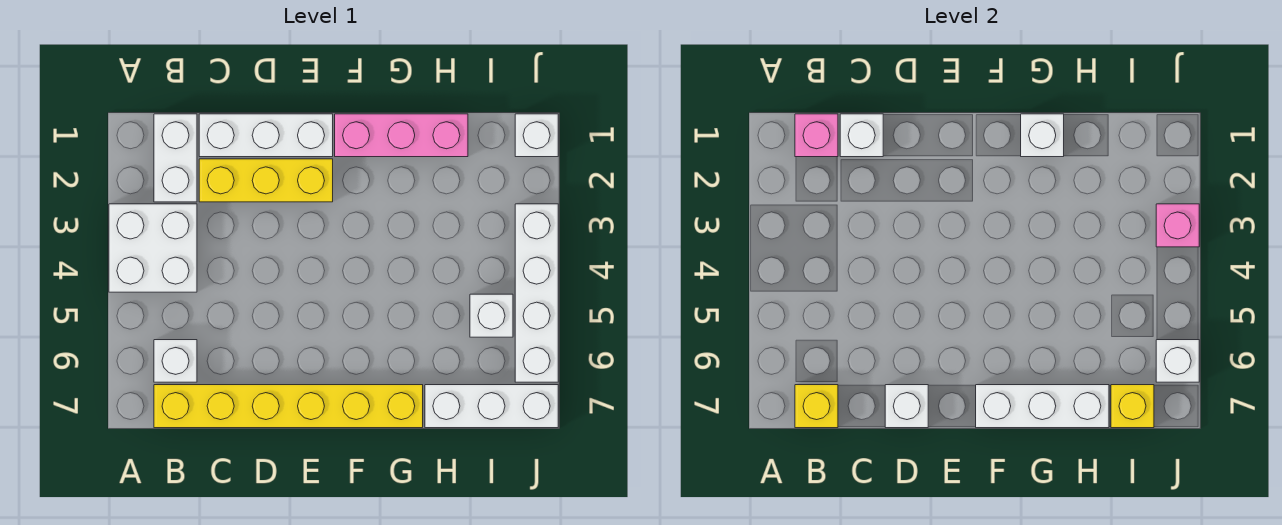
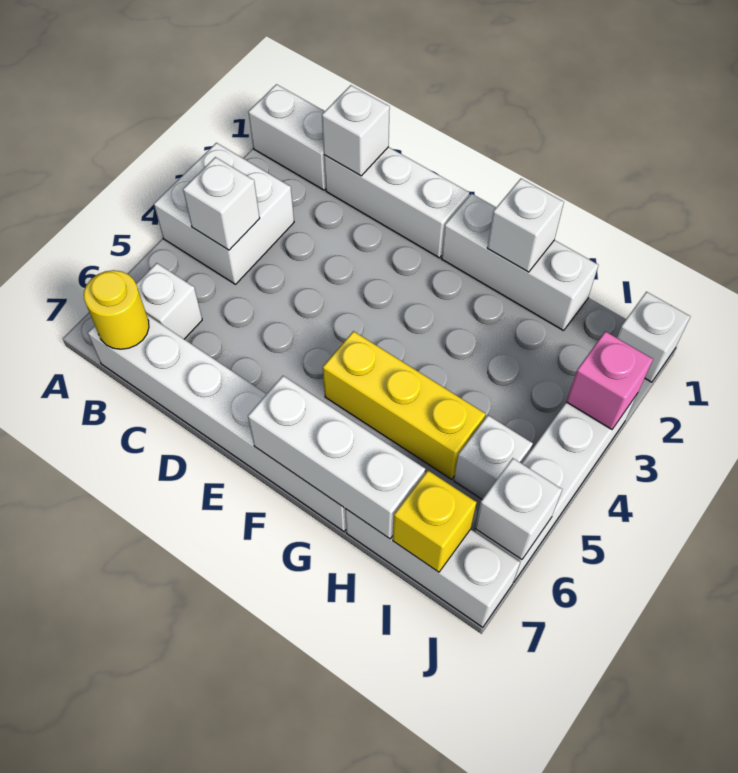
white brick B1:B2 level 1 -> white brick A1:B1 level 1
pink brick B1 level 2 -> none
yellow brick B7:G7 level 1 -> white brick B7:G7 level 1
yellow brick B7 level 2 -> yellow round brick B7 level 2
yellow brick C2:E2 level 1 -> yellow brick F5:H5 level 1
white brick D7 level 2 -> white brick B4 level 2
pink brick F1:H1 level 1 -> white brick F1:H1 level 1

